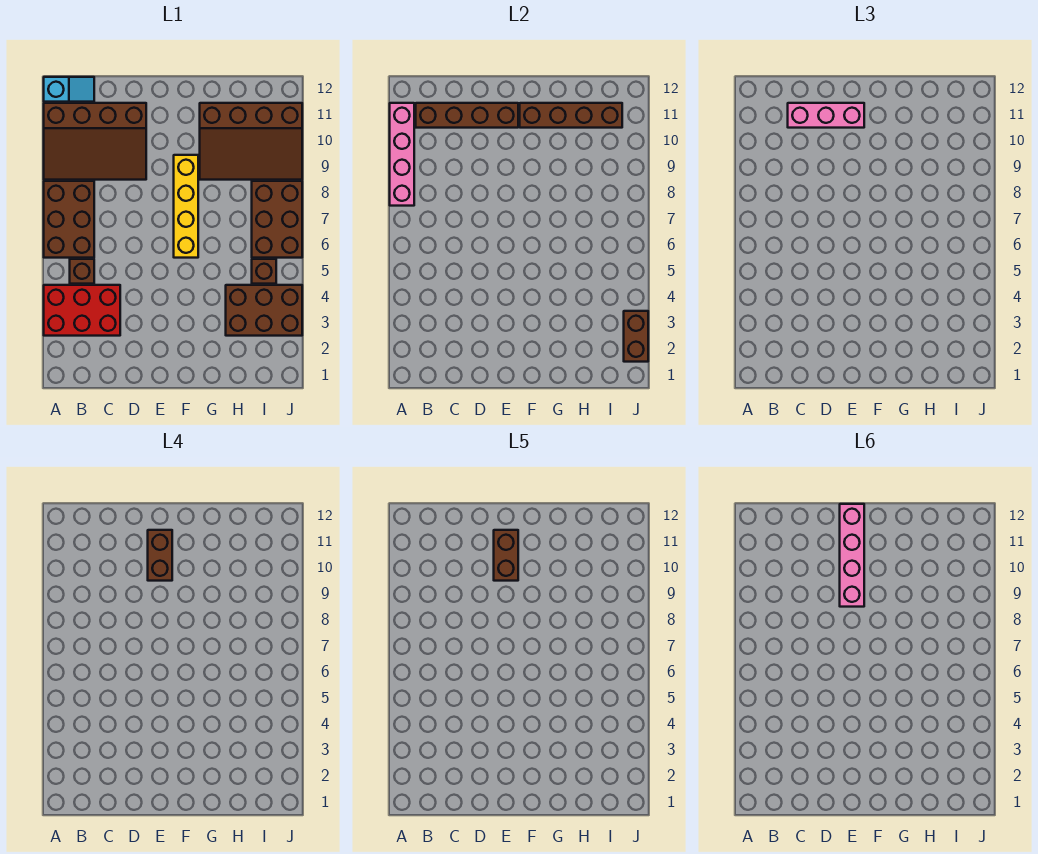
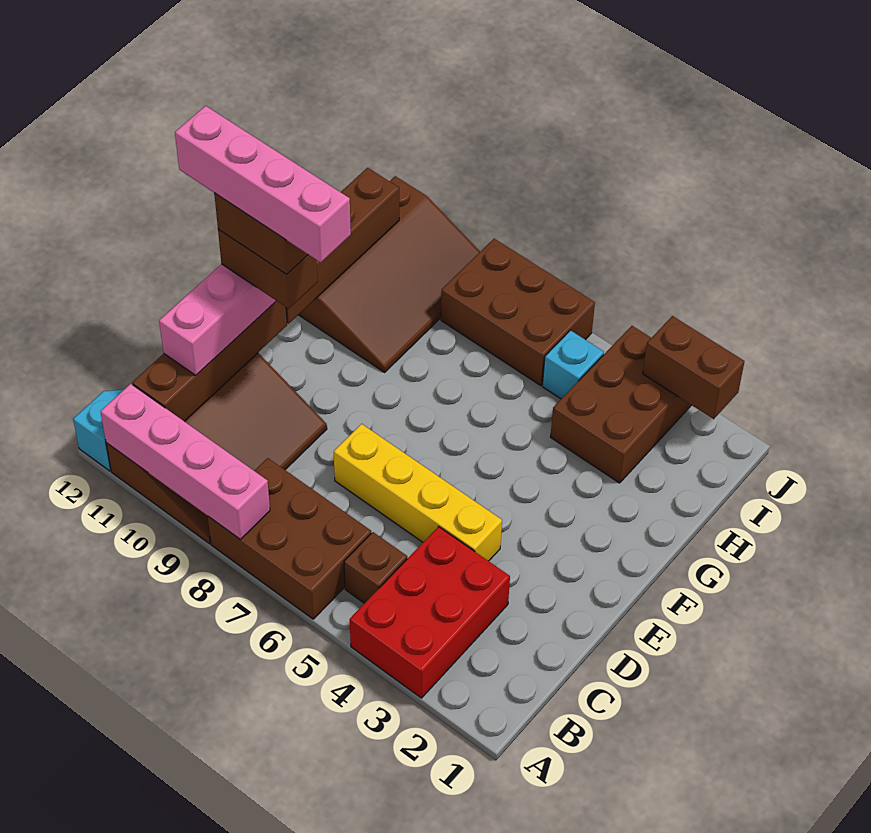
yellow brick F6:F9 level 1 -> yellow brick D4:D7 level 1
brown brick I5 level 1 -> cyan brick I5 level 1

